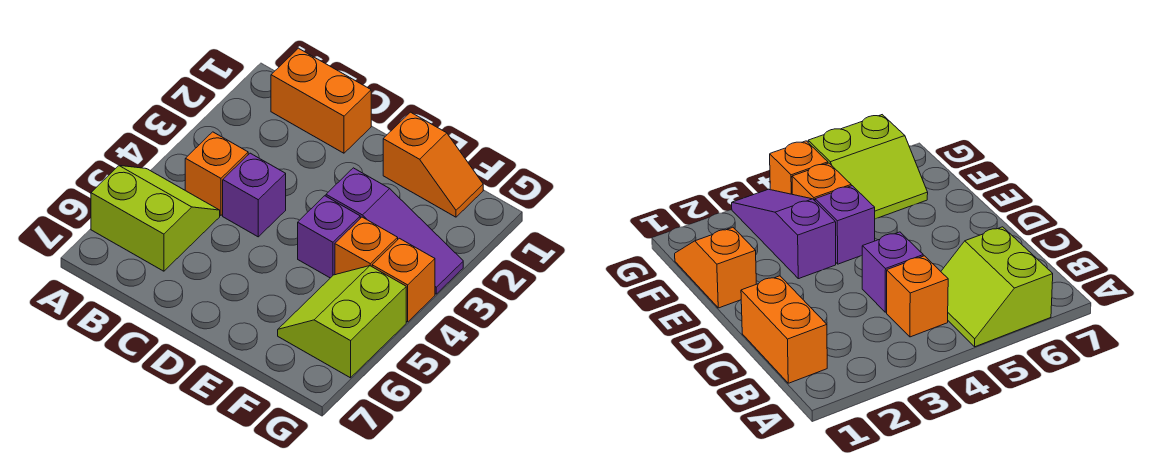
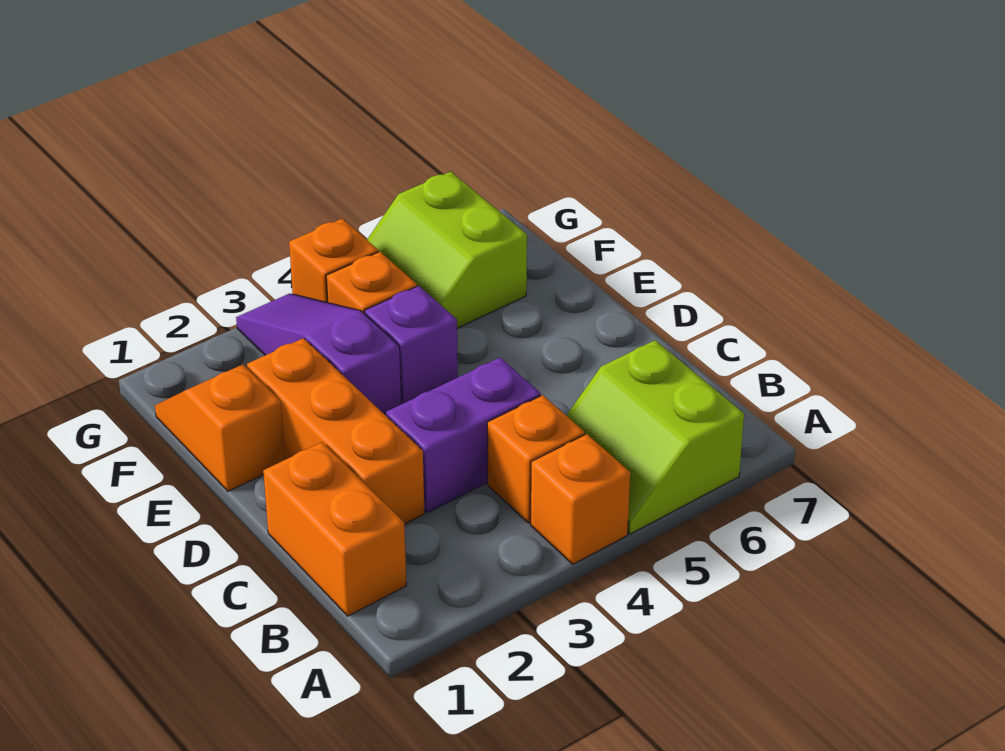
none -> orange brick A4 level 1
none -> orange brick C2:E2 level 1
purple brick C4 level 1 -> purple brick C3:C4 level 1
lime slope F5:G6 level 1 top G -> lime slope F5:G6 level 1 top 6

